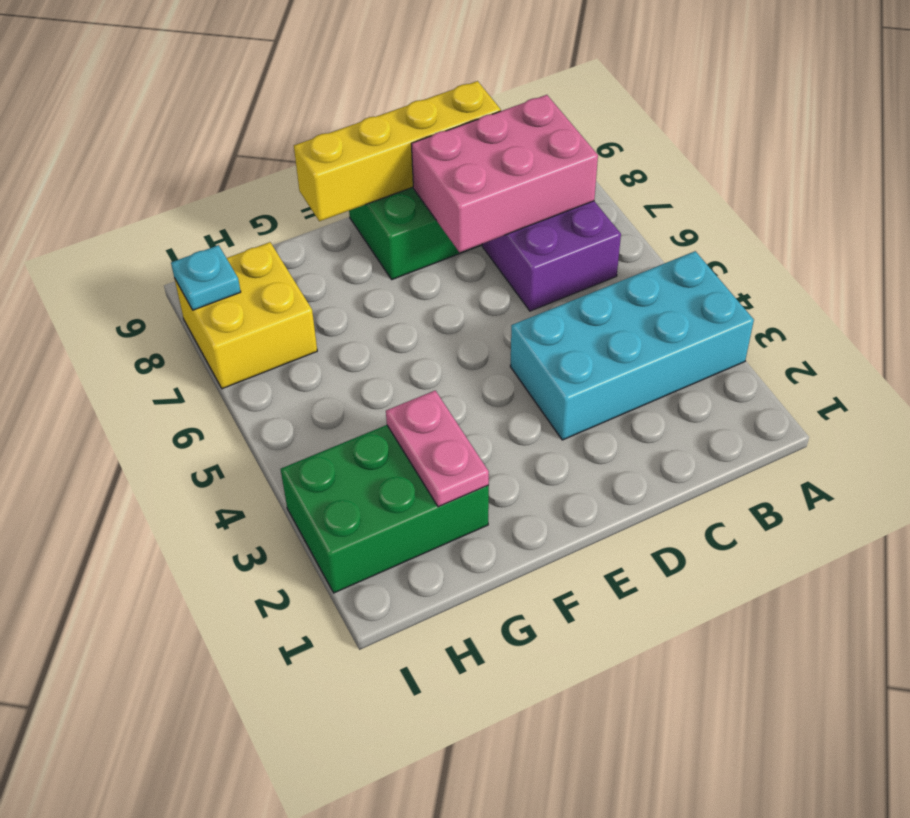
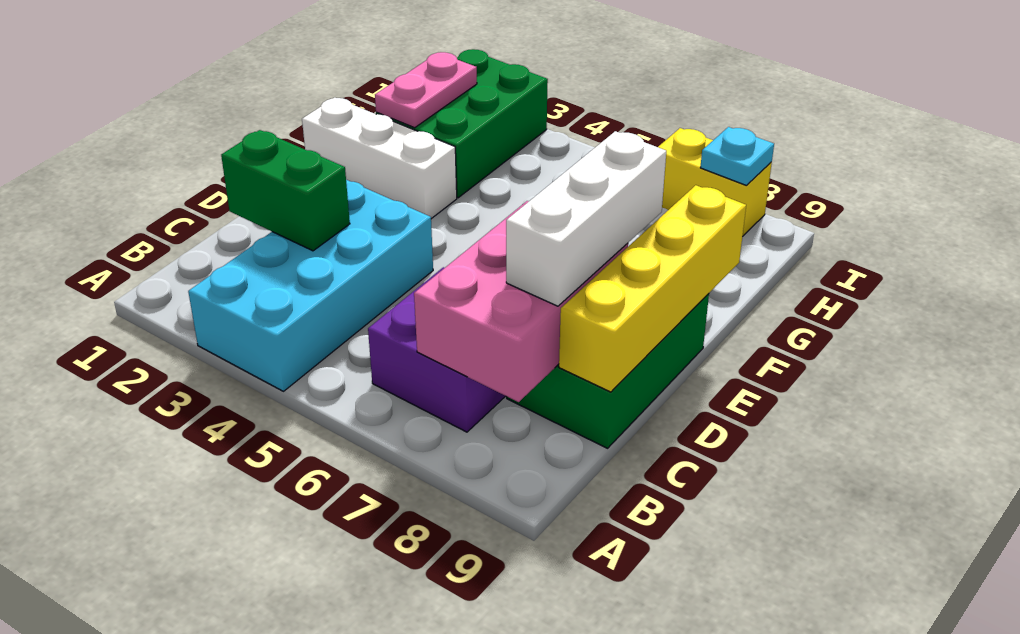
none -> green brick C2:C3 level 2
none -> white brick C8:E8 level 3
none -> white brick F1:F3 level 1
pink plate G2:G3 level 2 -> pink plate G2:H2 level 2
yellow brick H7:I8 level 1 -> yellow brick I7:I8 level 1

